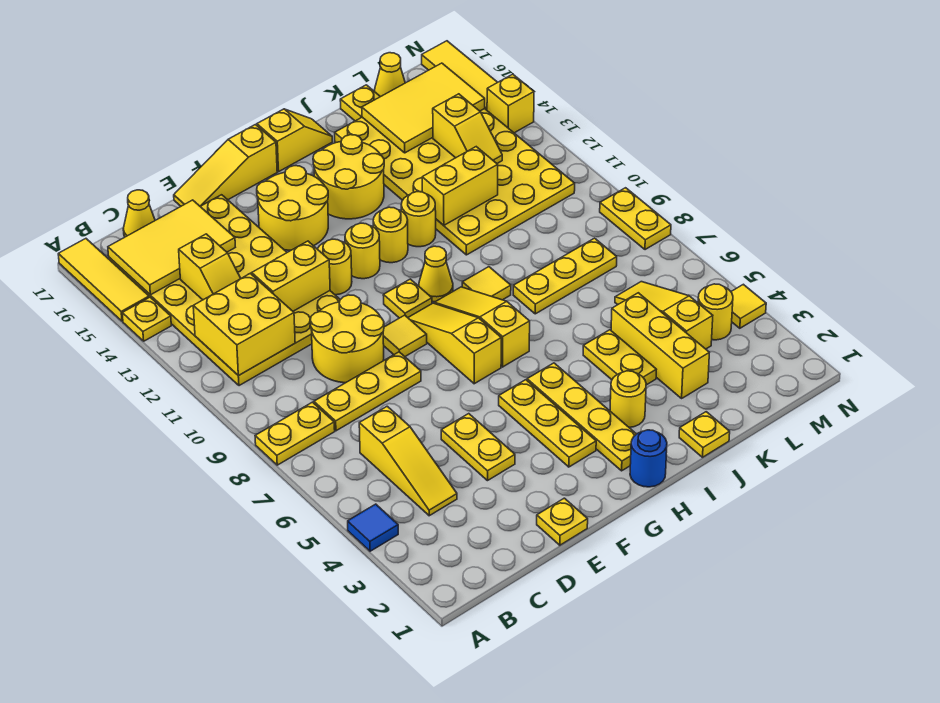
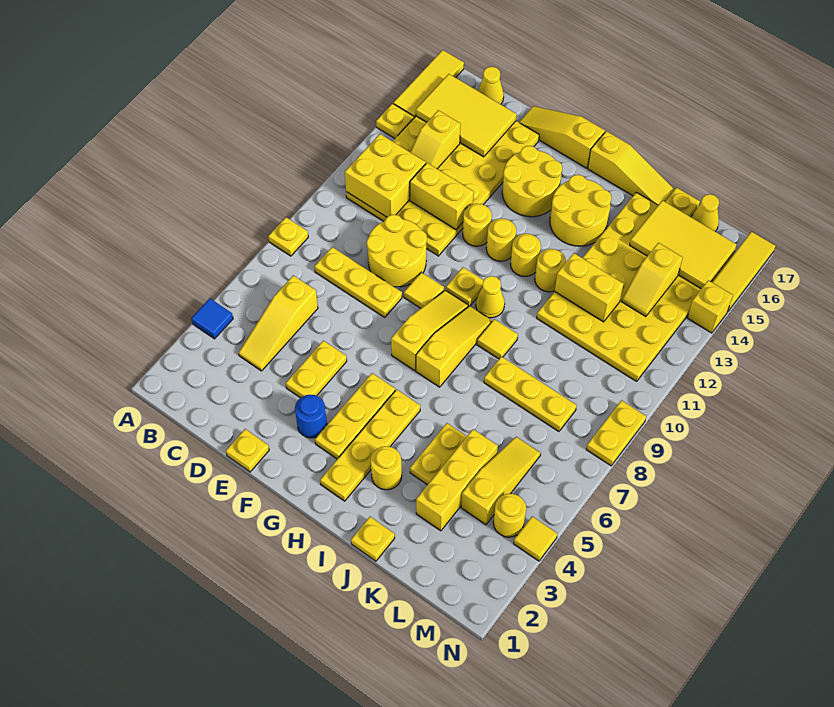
yellow plate A8:B8 level 1 -> yellow plate A8 level 1
blue round brick H1 level 1 -> blue round brick F3 level 1
yellow slope H17:I17 level 1 top H -> yellow slope H17:J17 level 1 top H

